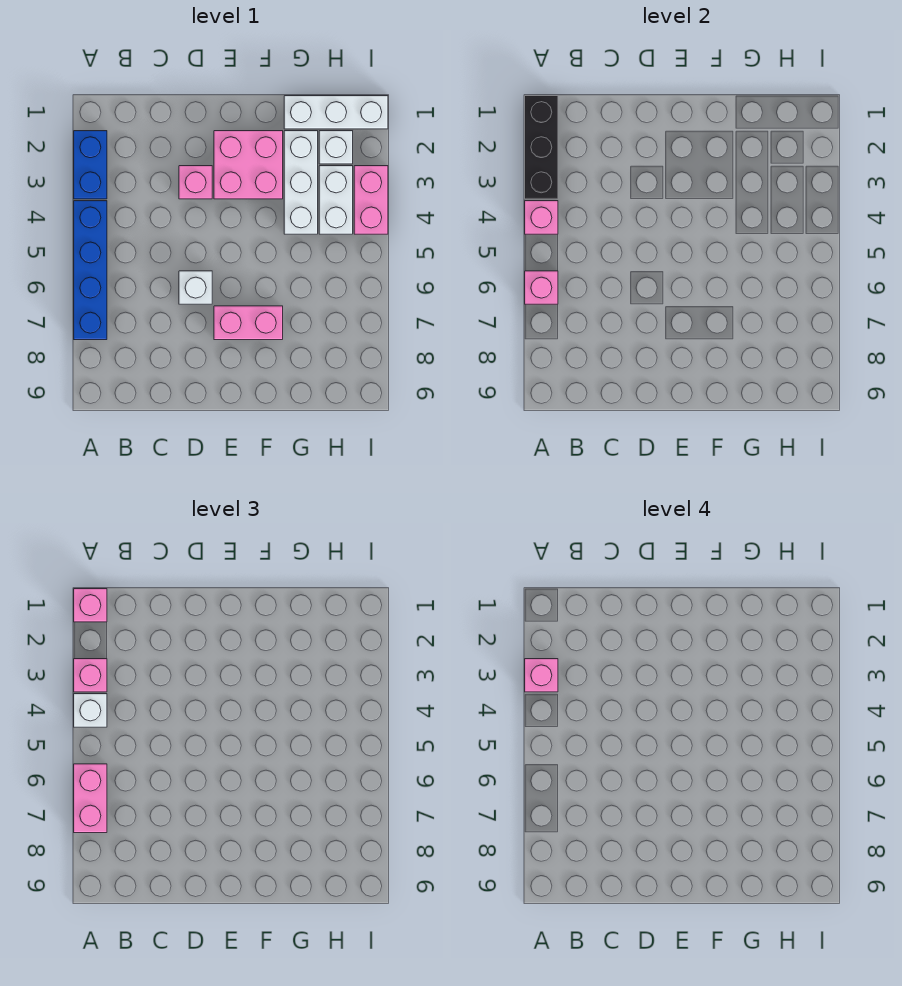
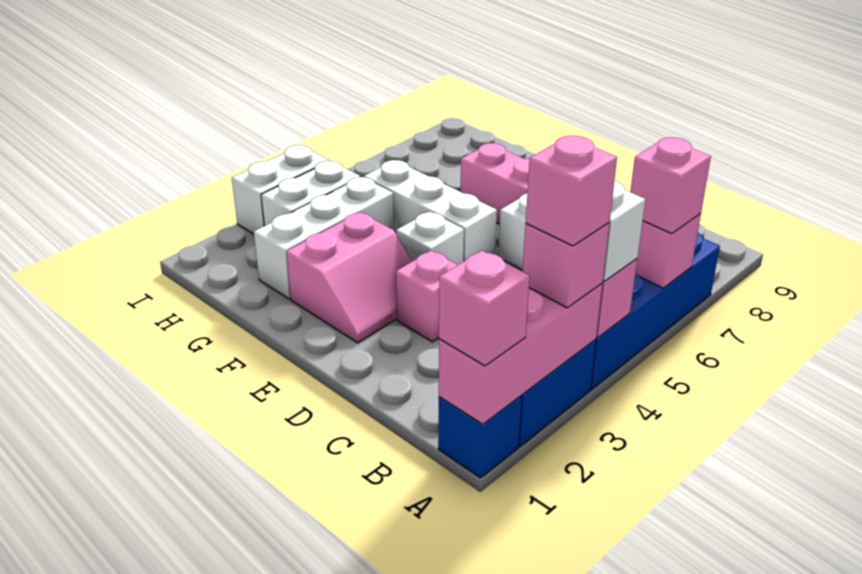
none -> blue brick A1 level 1
black brick A1:A3 level 2 -> pink brick A1:A3 level 2
pink brick A6:A7 level 3 -> pink brick A6 level 3
pink brick E2:F3 level 1 -> pink slope E2:F3 level 1 top F
white brick G1:I1 level 1 -> white brick E5:G5 level 1
white brick H2 level 1 -> white brick E4 level 1
pink brick I3:I4 level 1 -> white brick I3:I4 level 1

